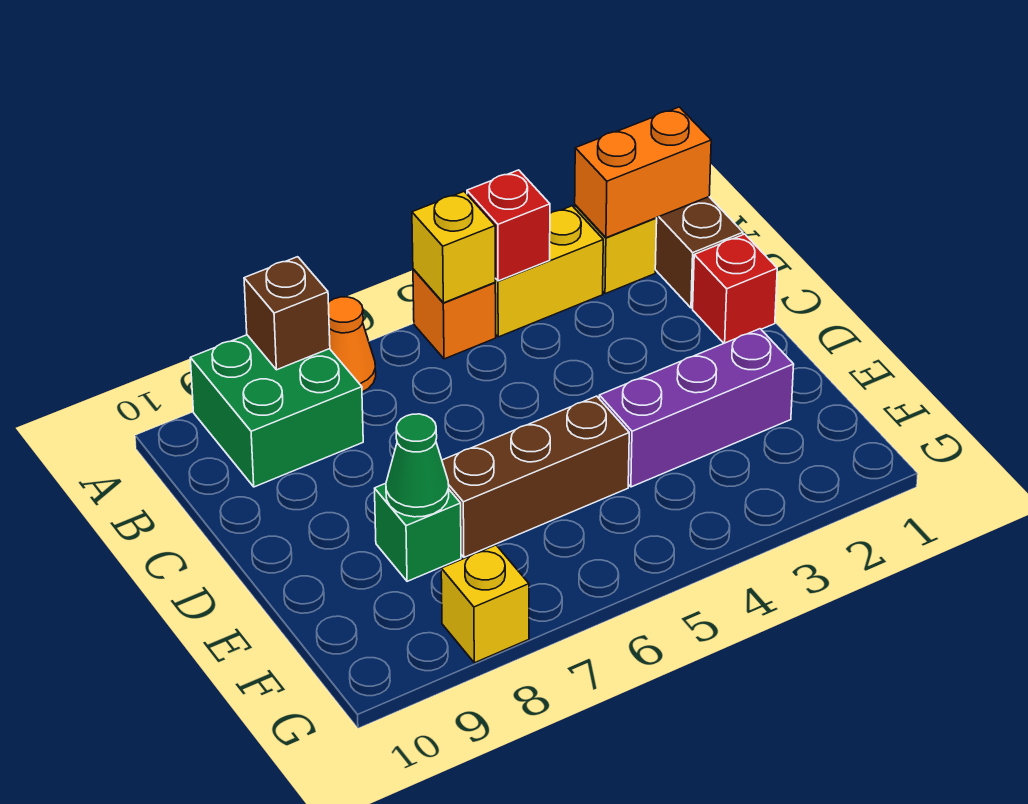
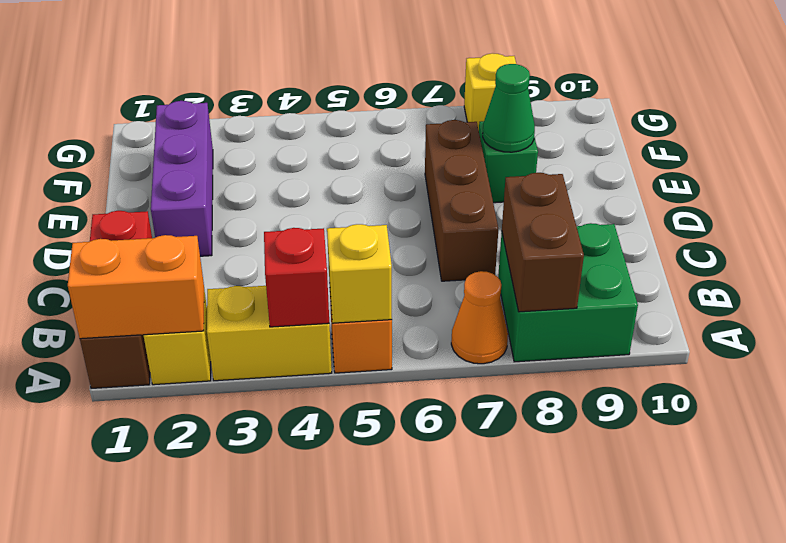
brown brick A8 level 2 -> brown brick A8:B8 level 2
purple brick E2:E4 level 1 -> purple brick D2:F2 level 1
brown brick E5:E7 level 1 -> brown brick C7:E7 level 1

